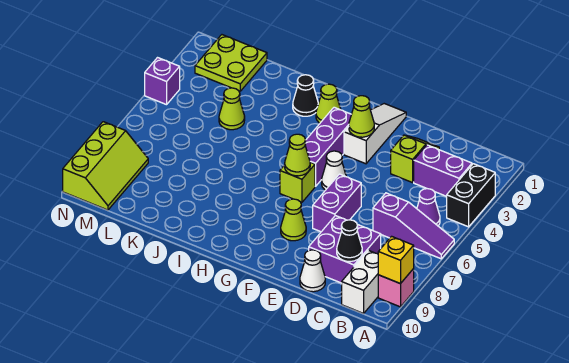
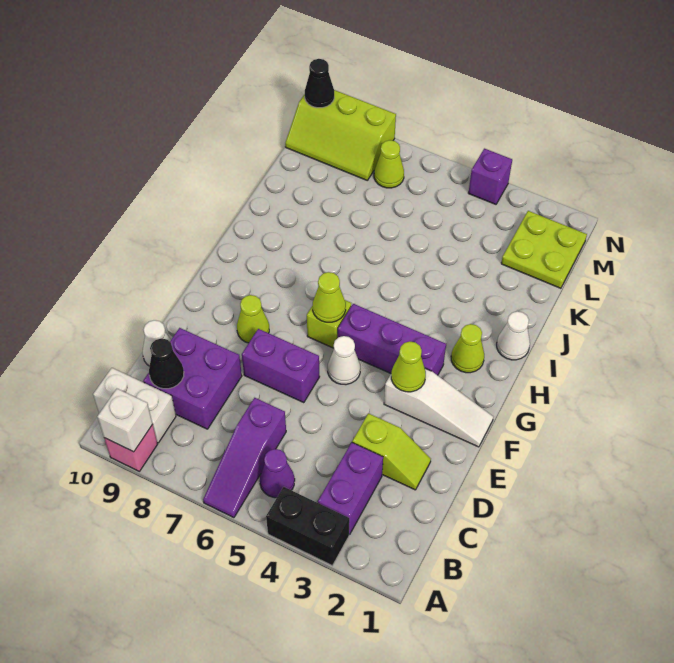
yellow brick A9 level 2 -> white brick A9 level 2
none -> white cone I1 level 1
black cone I2 level 1 -> black cone N10 level 2
lime cone K4 level 1 -> lime cone M7 level 1

